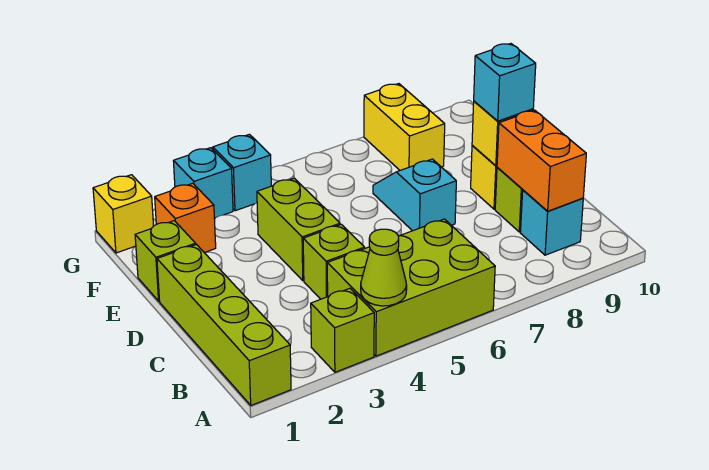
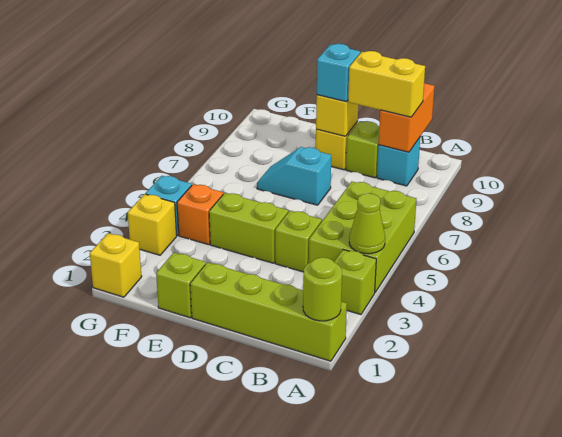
none -> lime round brick A1 level 2
orange brick B9:C9 level 2 -> orange brick B9:B10 level 2
orange brick F2 level 1 -> orange brick F4 level 1
yellow brick F8:G8 level 1 -> yellow brick B9:C9 level 3
cyan brick G3 level 1 -> yellow brick G3 level 1

